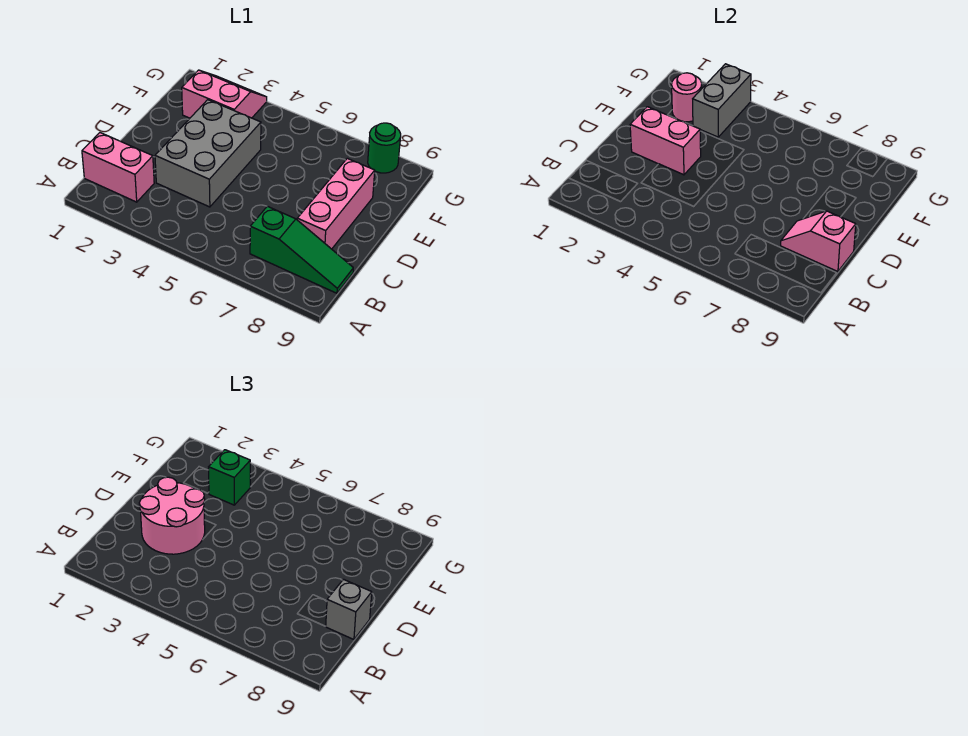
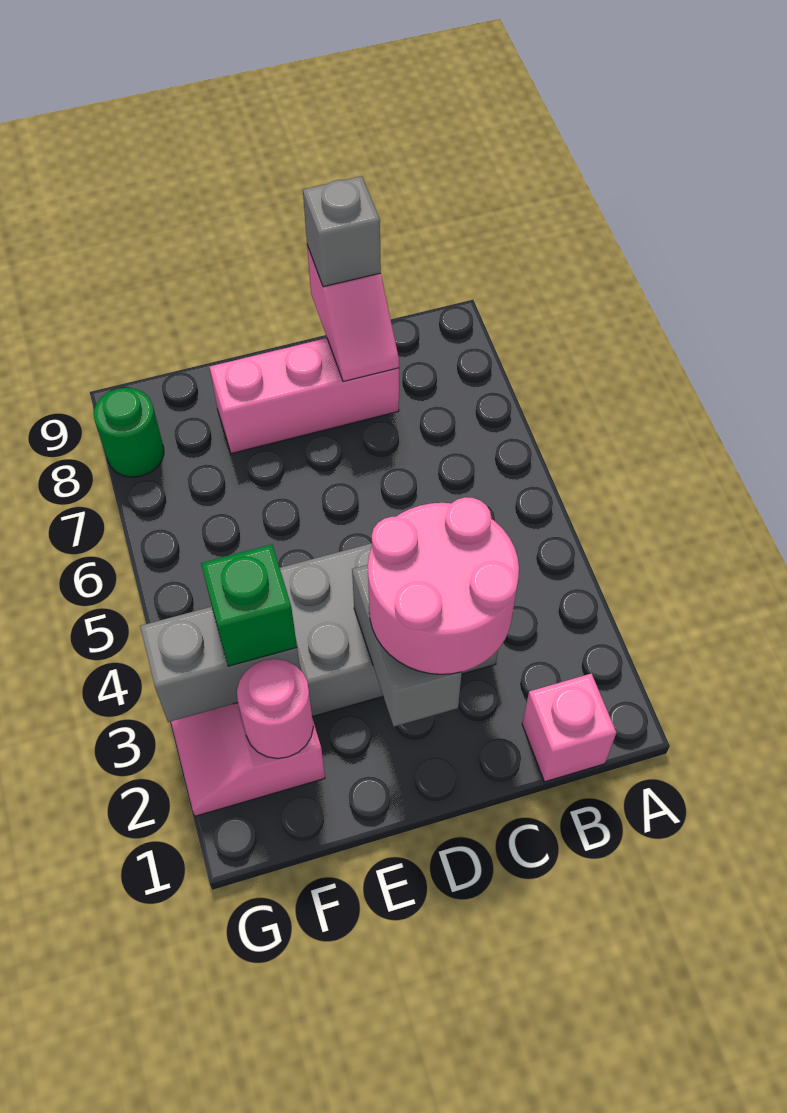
pink brick B1:B2 level 1 -> pink brick B1 level 1
green slope B7:B9 level 1 top 7 -> none
pink brick D2:D3 level 2 -> grey brick D2:D3 level 2

